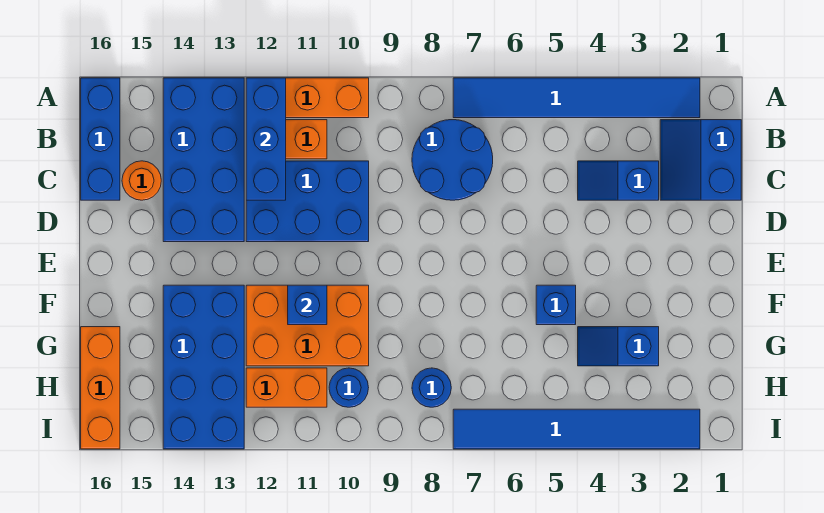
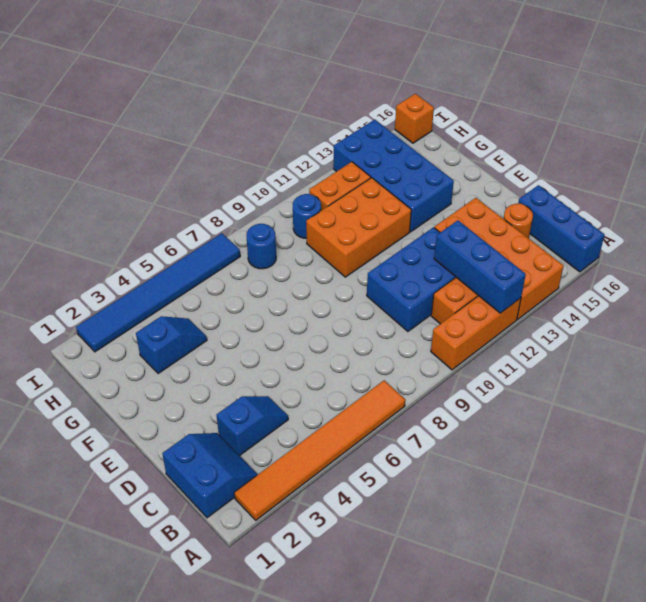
blue tile A2:A7 level 1 -> orange tile A2:A7 level 1
blue brick A13:D14 level 1 -> orange brick A13:D14 level 1
blue round brick B7:C8 level 1 -> none
blue brick F5 level 1 -> none
blue brick F11 level 2 -> none
orange brick G16:I16 level 1 -> orange brick I16 level 1

